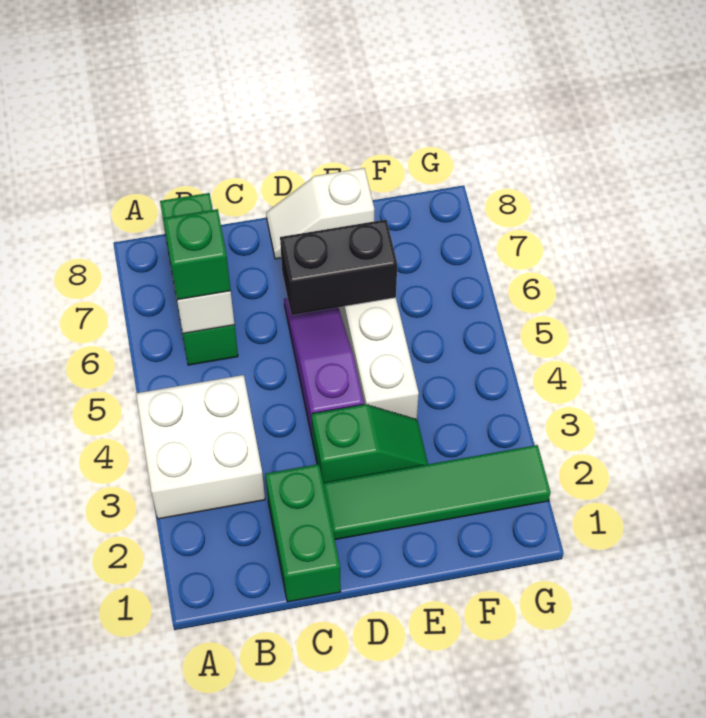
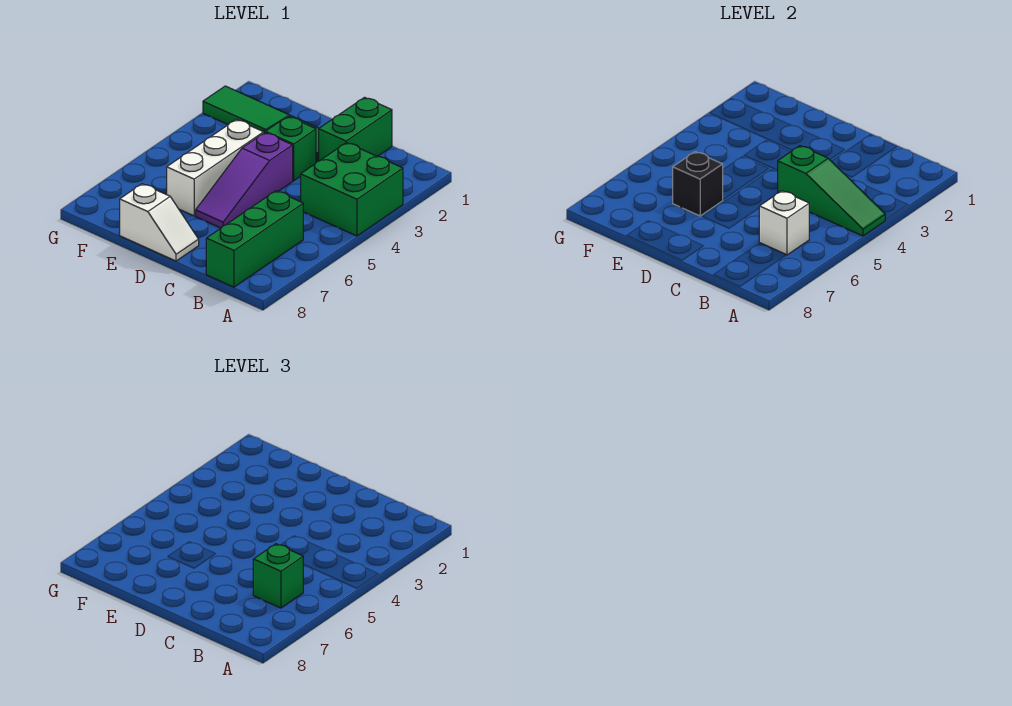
white brick A3:B4 level 1 -> green brick A3:B4 level 1
none -> green slope A4:C4 level 2 top C
black brick D6:E6 level 2 -> black brick E6 level 2

